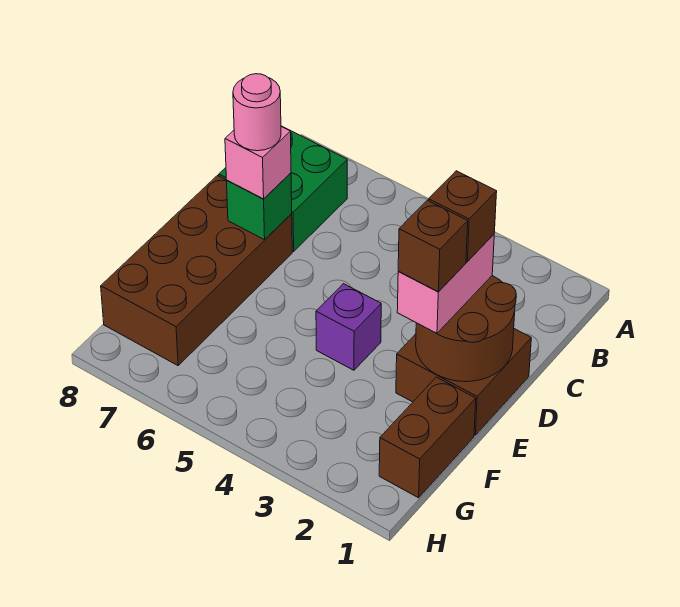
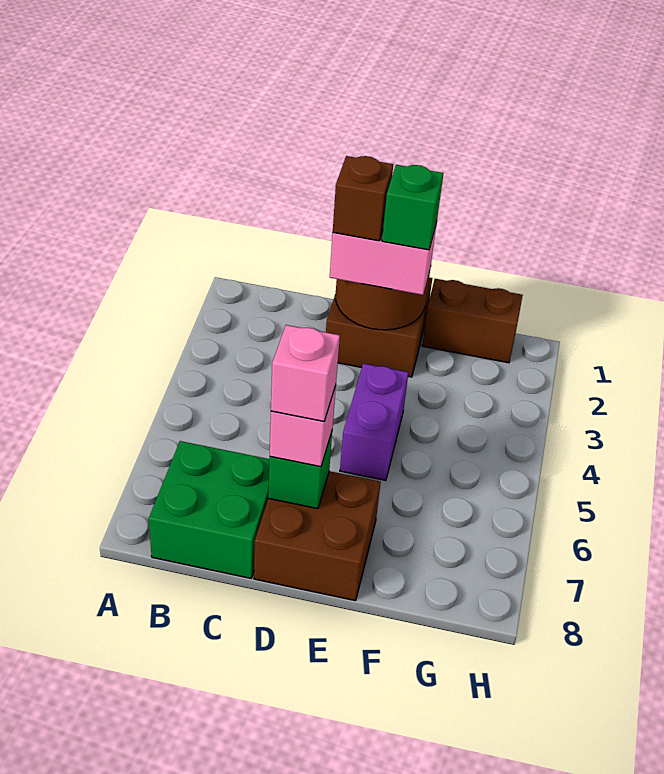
brown brick D7:G8 level 1 -> brown brick D7:E8 level 1
pink round brick D7 level 4 -> pink brick D7 level 4
brown brick E2 level 4 -> green brick E2 level 4
purple brick E4 level 1 -> purple brick E4:E5 level 1

